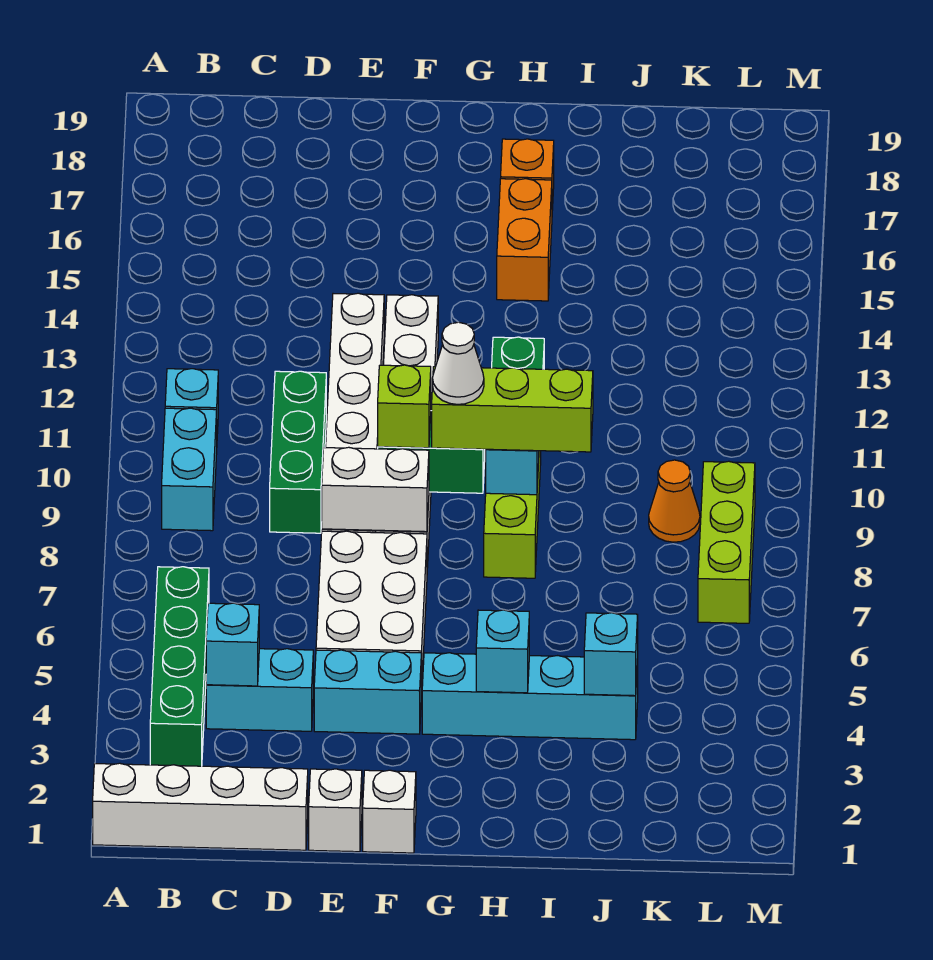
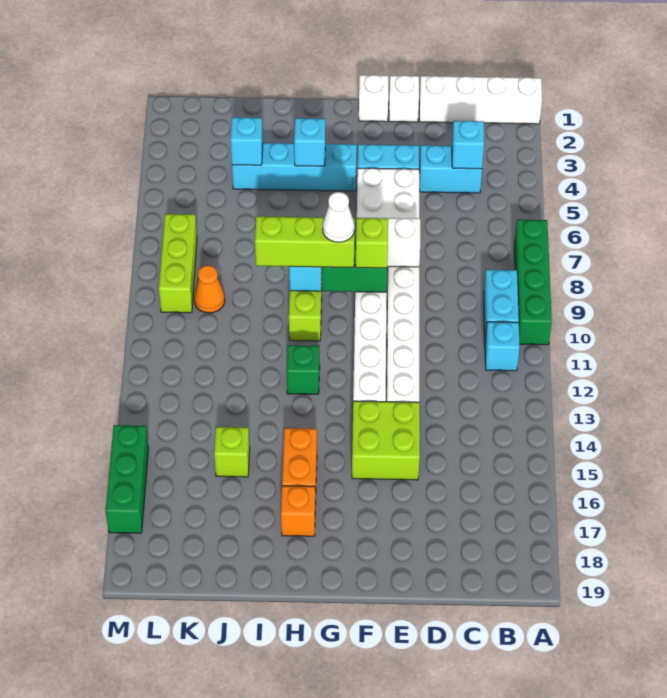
green brick B3:B6 level 1 -> green brick A7:A10 level 1
green brick D9:D11 level 1 -> green brick M15:M17 level 1
none -> lime brick E14:F15 level 1
none -> lime brick J15 level 1

